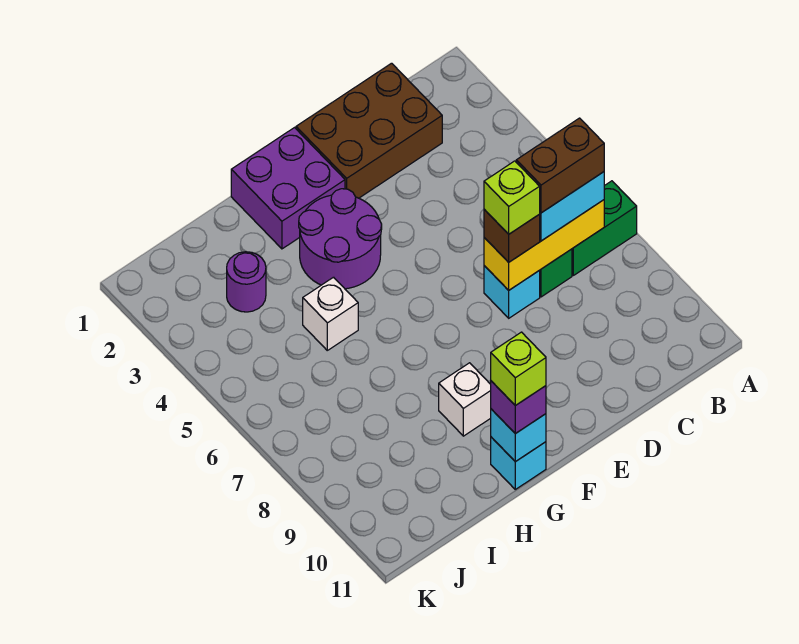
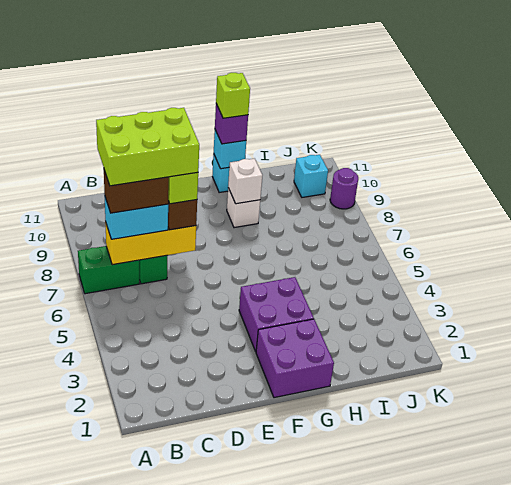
none -> lime brick B7:D8 level 5
brown brick C1:E2 level 1 -> none
cyan brick D7 level 1 -> cyan brick J10 level 1
purple round brick F3:G4 level 1 -> purple brick F3:G4 level 1
white brick H5 level 1 -> white brick G9 level 2
purple round brick I3 level 1 -> purple round brick K9 level 1

